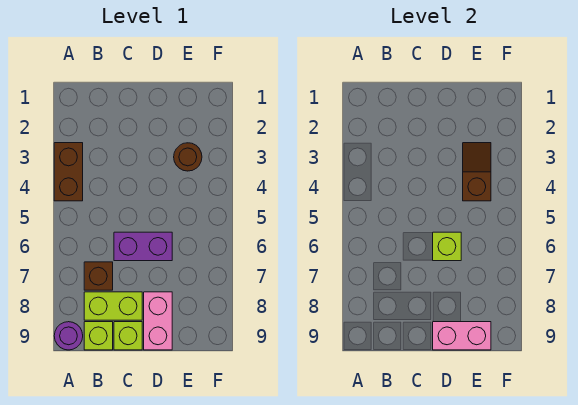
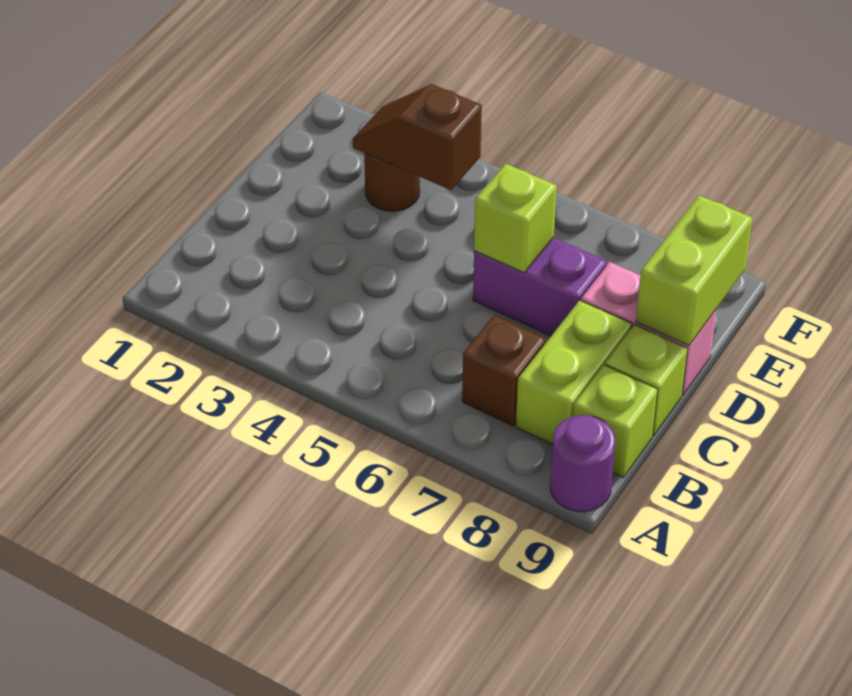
brown brick A3:A4 level 1 -> none
purple brick C6:D6 level 1 -> purple brick D6:D7 level 1
pink brick D9:E9 level 2 -> lime brick D9:E9 level 2

